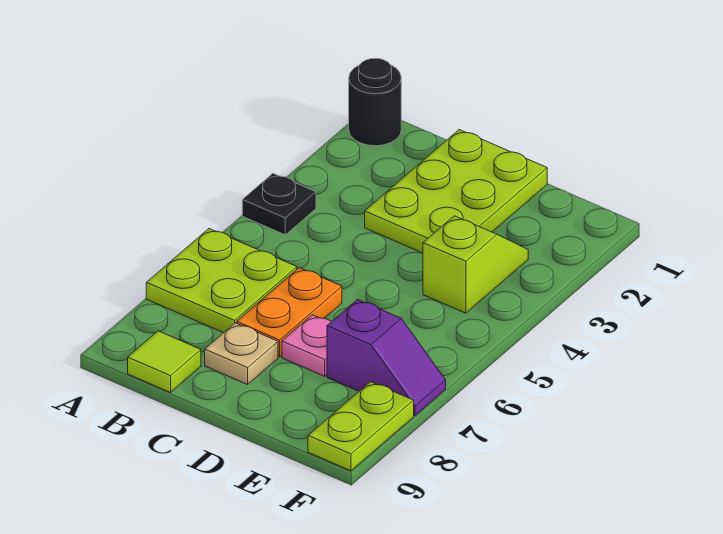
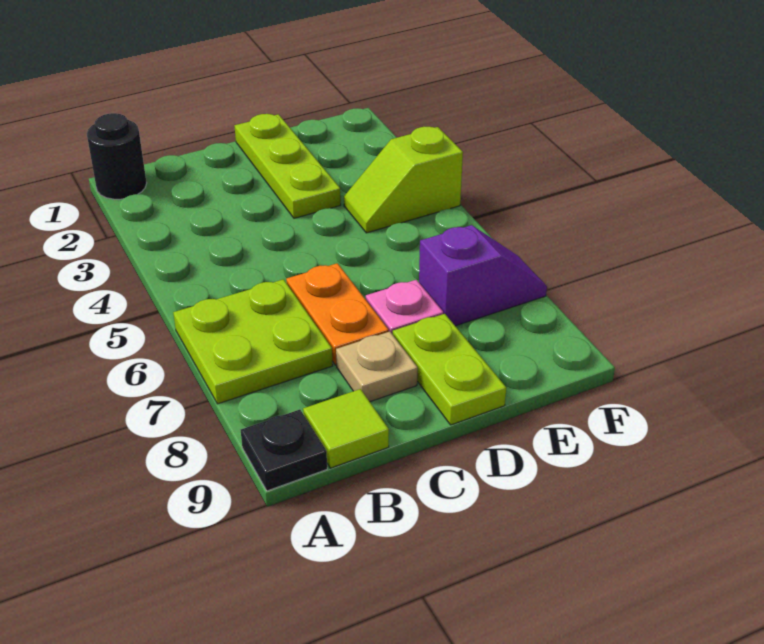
black plate A4 level 1 -> black plate A9 level 1
lime plate C1:D3 level 1 -> lime plate D1:D3 level 1
lime slope E3:E4 level 1 top 4 -> lime slope E4:F4 level 1 top F
lime plate F8:F9 level 1 -> lime plate D8:D9 level 1

